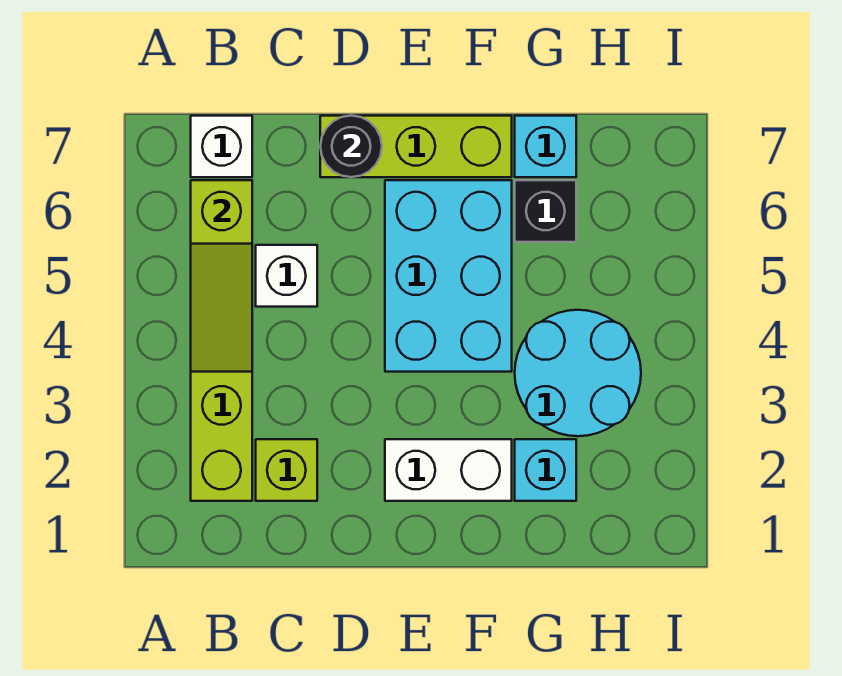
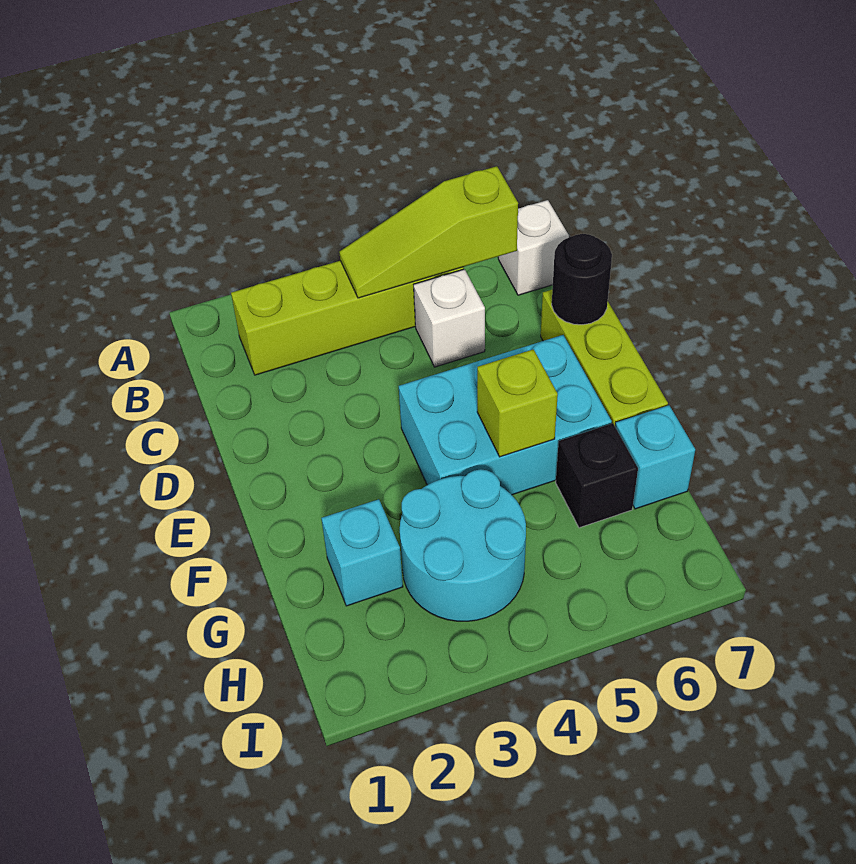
lime brick C2 level 1 -> lime brick F5 level 2
white brick E2:F2 level 1 -> none

